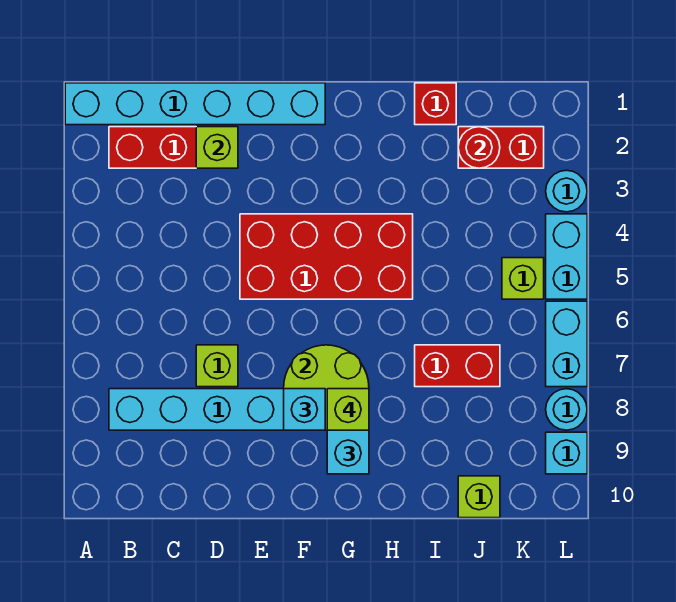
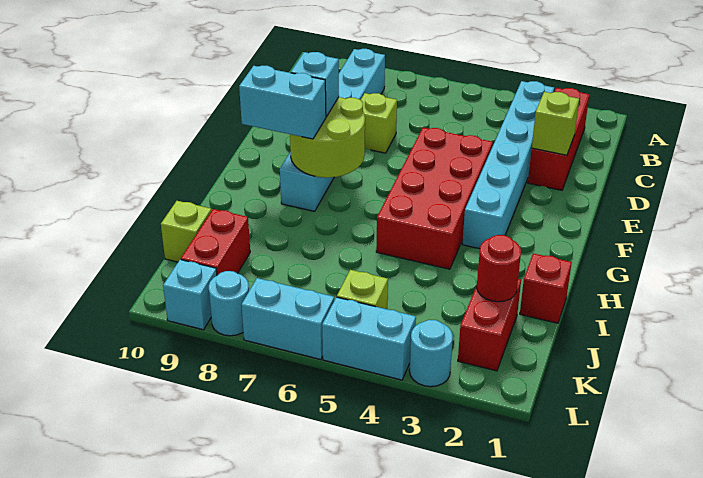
cyan brick A1:F1 level 1 -> cyan brick B3:G3 level 1
lime brick G8 level 4 -> none
red brick I7:J7 level 1 -> red brick J9:K9 level 1

